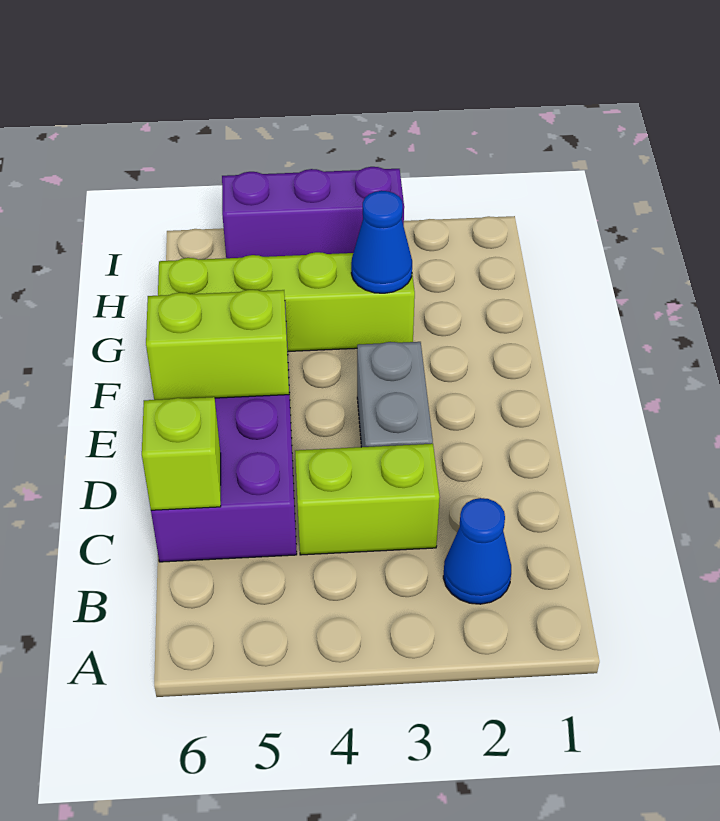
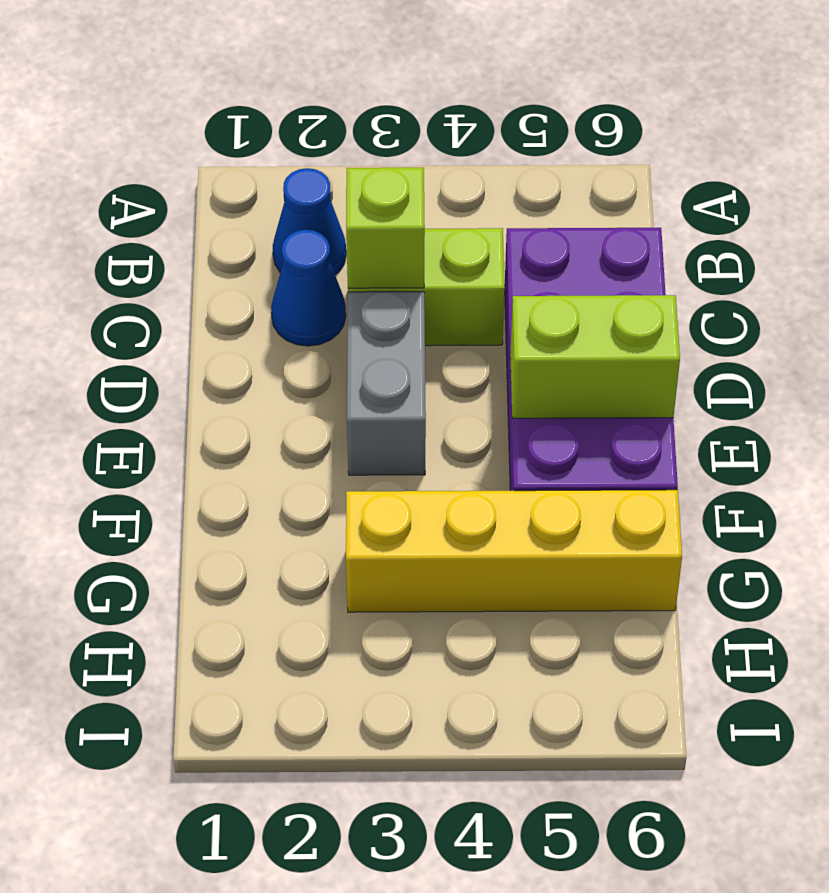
lime brick C6 level 2 -> lime brick C3 level 2
lime brick G3:G6 level 1 -> yellow brick G3:G6 level 1
blue cone G3 level 2 -> blue cone C2 level 1
purple brick I3:I5 level 1 -> none

